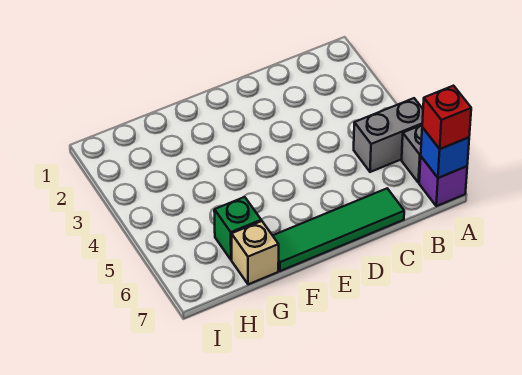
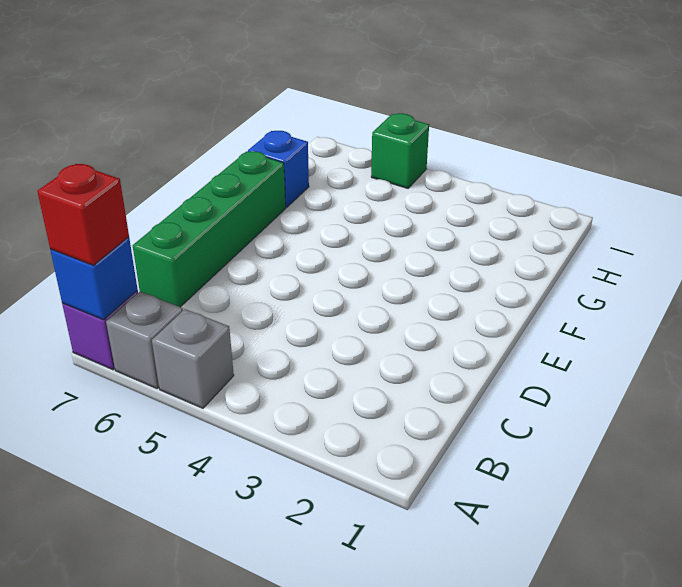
grey brick A5:B5 level 1 -> grey brick A5 level 1
green tile C7:F7 level 1 -> green brick C7:F7 level 1
green brick G6 level 1 -> green brick I5 level 1
tan brick G7 level 1 -> blue brick G7 level 1

